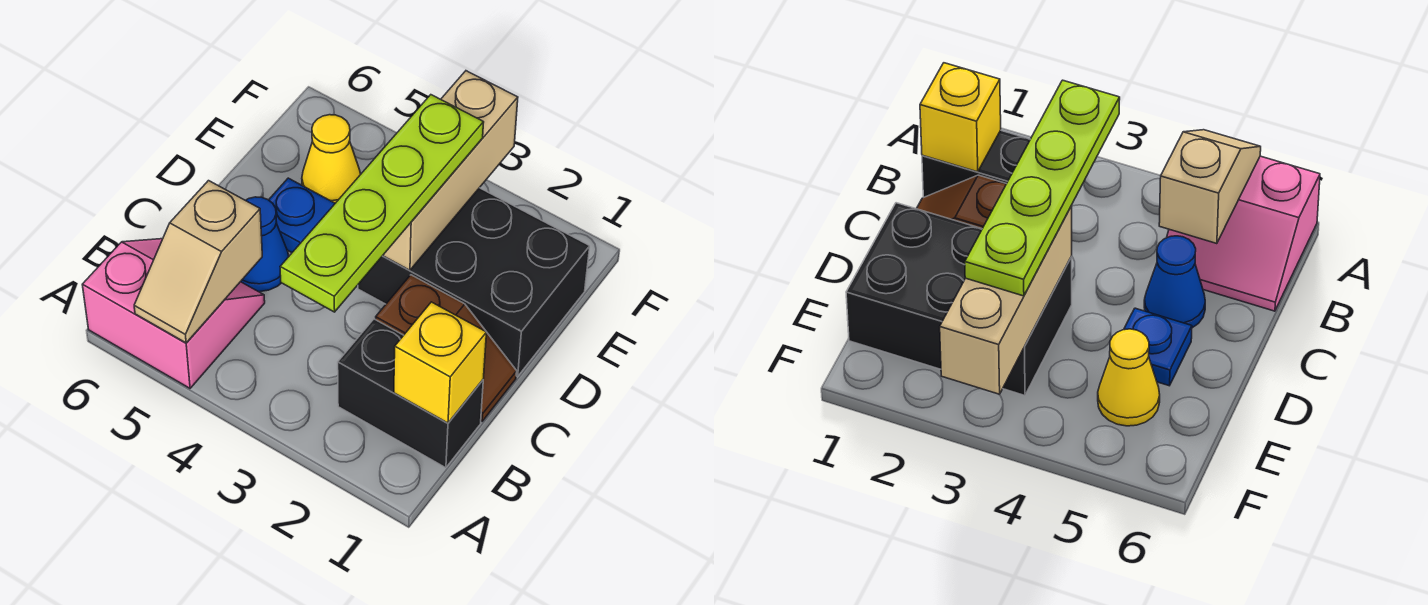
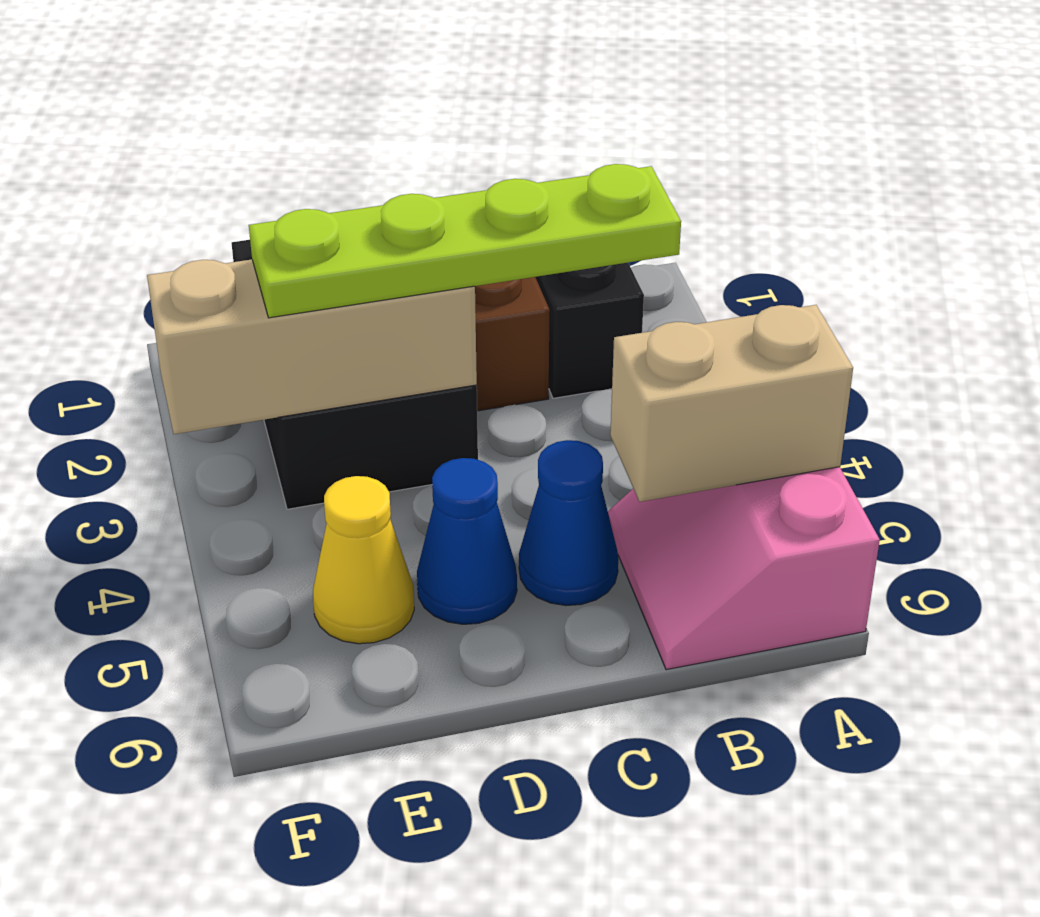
tan slope A5:B5 level 2 top B -> tan brick A5:B5 level 2
yellow brick B1 level 2 -> none
blue plate D5 level 1 -> blue cone D5 level 1

